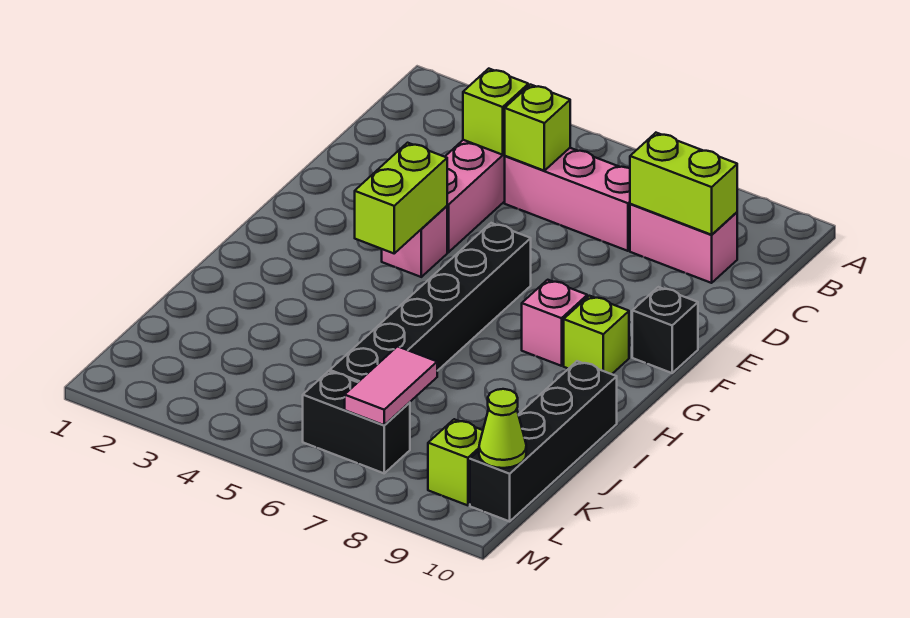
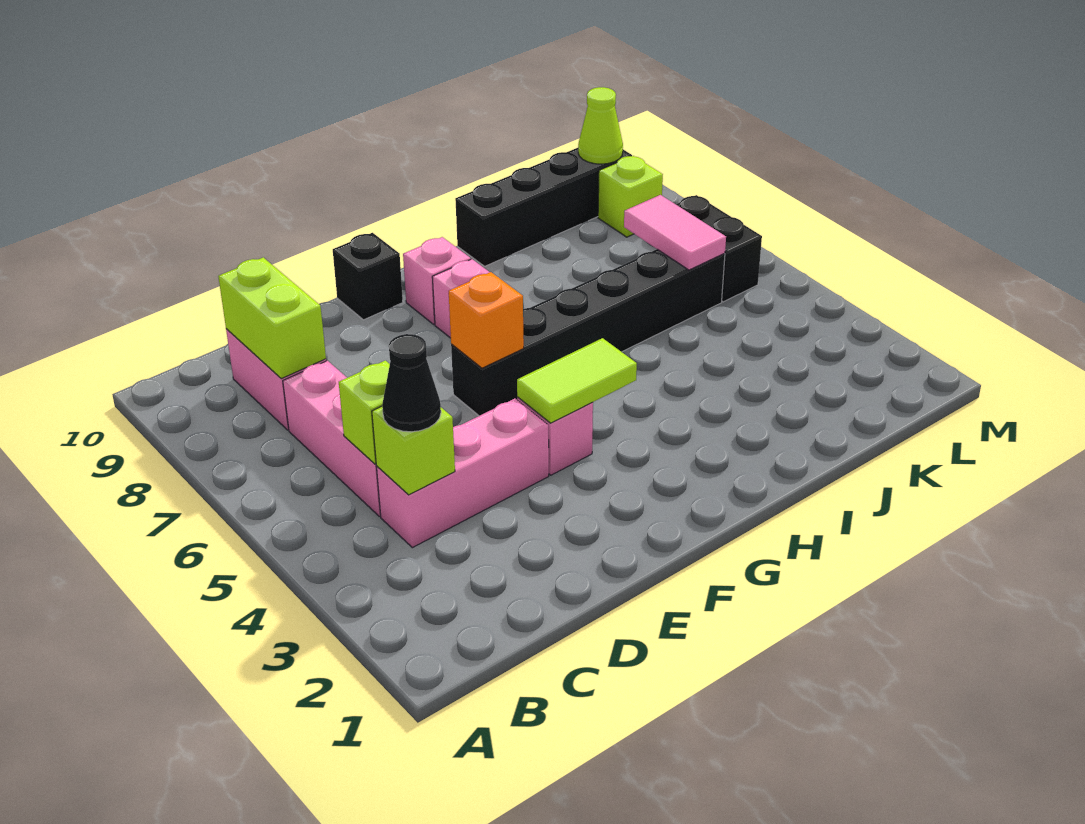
none -> black cone C4 level 3
lime brick F4:G4 level 2 -> lime tile F4:G4 level 2
none -> orange brick F6 level 2
lime brick G9 level 1 -> pink brick G9 level 1
pink tile K7:L7 level 2 -> pink tile K6:K7 level 2

